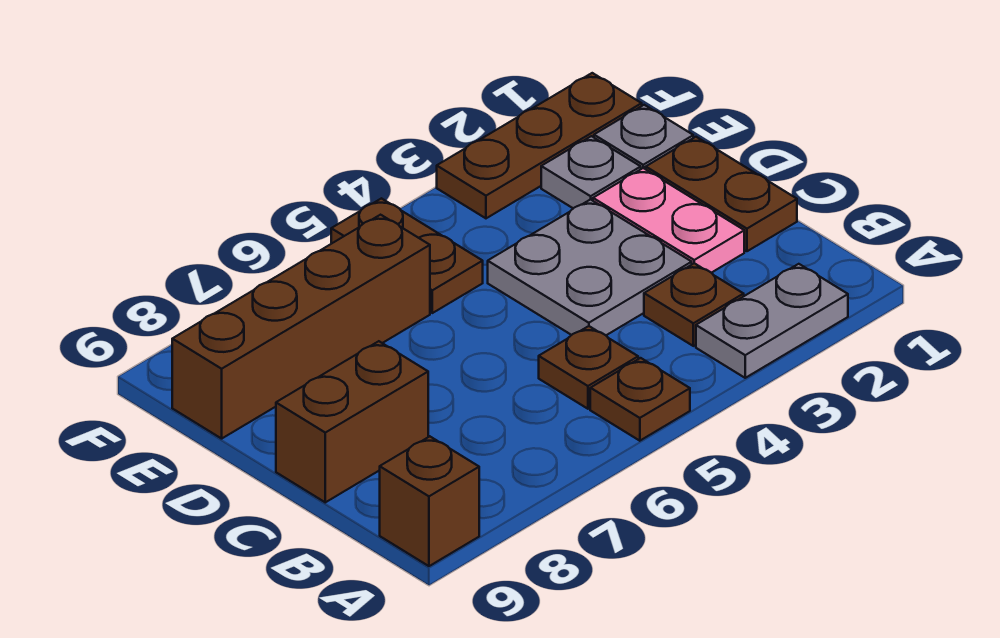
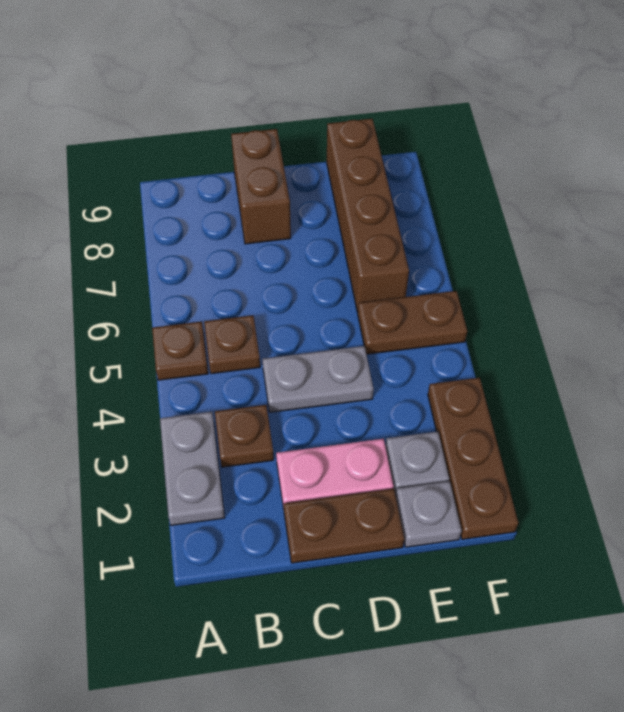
brown brick A9 level 1 -> none
grey plate C3:D4 level 1 -> grey plate C4:D4 level 1

